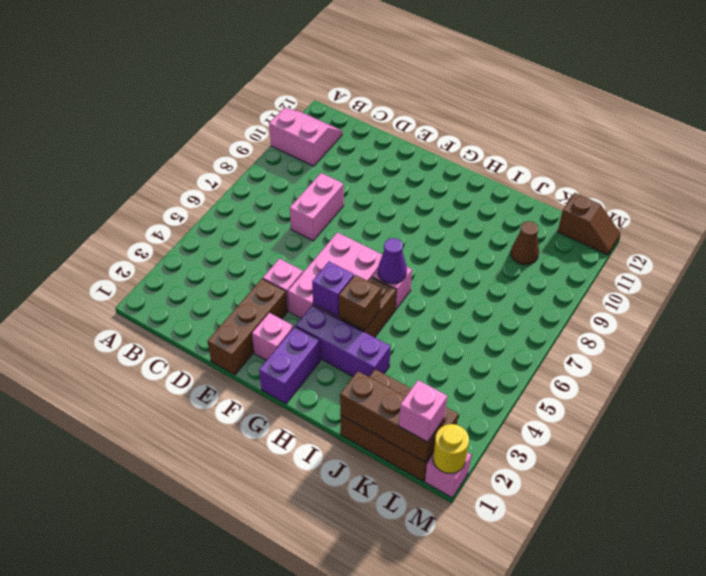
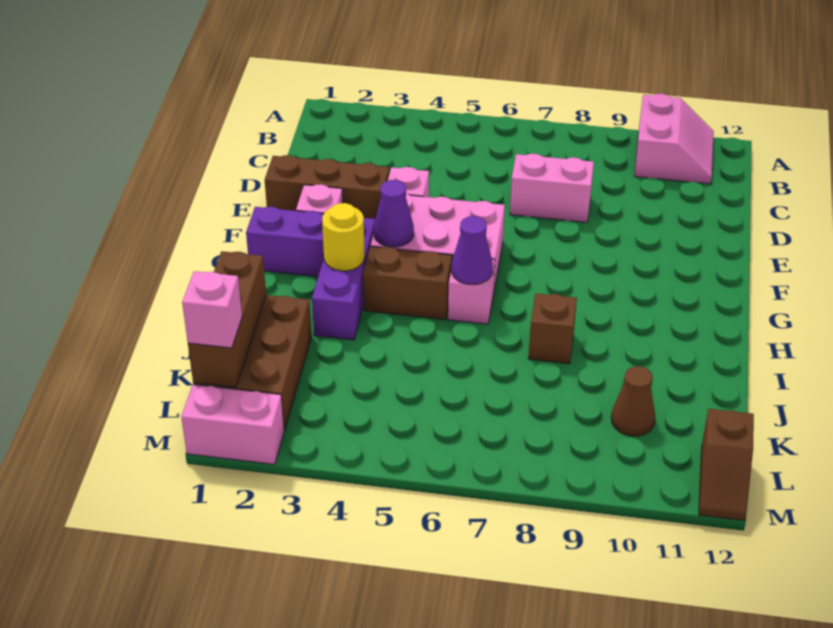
purple brick G4 level 2 -> purple cone G4 level 2
brown brick H4 level 2 -> brown brick I8 level 1
pink brick M1 level 1 -> pink brick M1:M2 level 1
yellow round brick M1 level 2 -> yellow round brick H3 level 2

